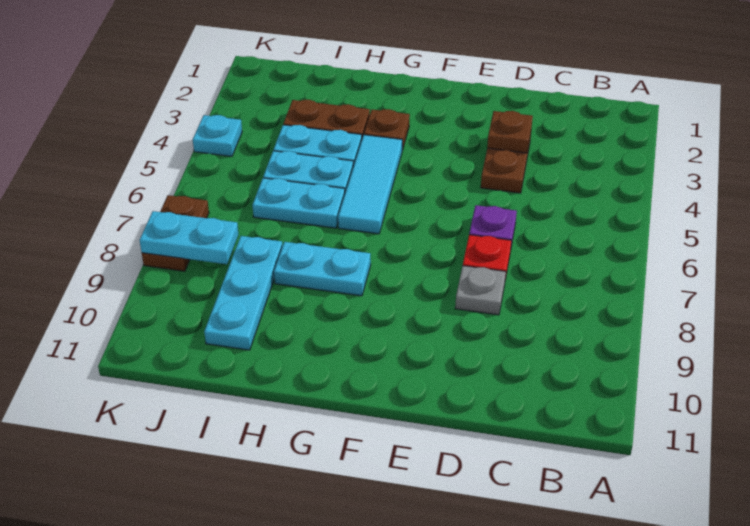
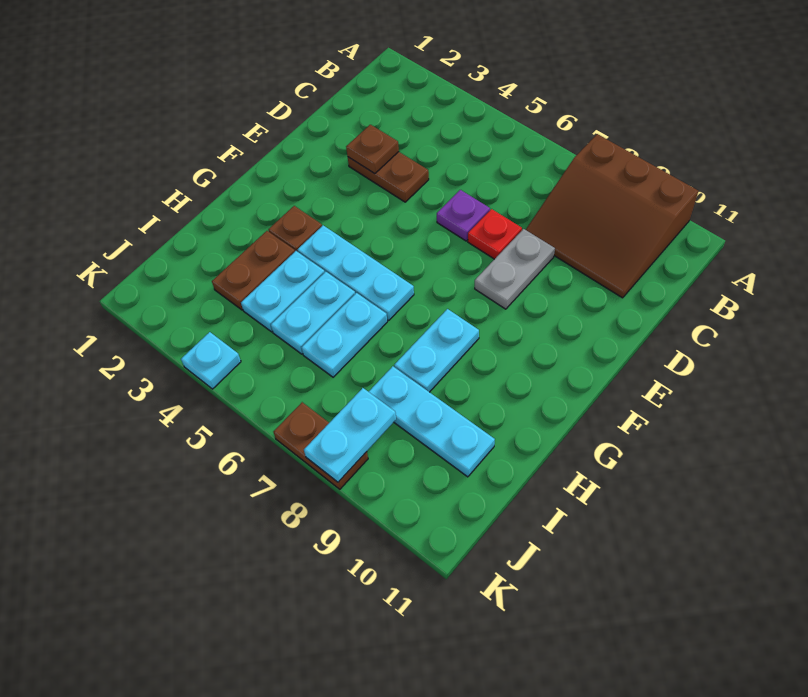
none -> brown slope A8:C10 level 1 top A
grey plate D8 level 1 -> grey plate D8:E8 level 1
cyan tile G4:G6 level 1 -> cyan plate G4:G6 level 1

